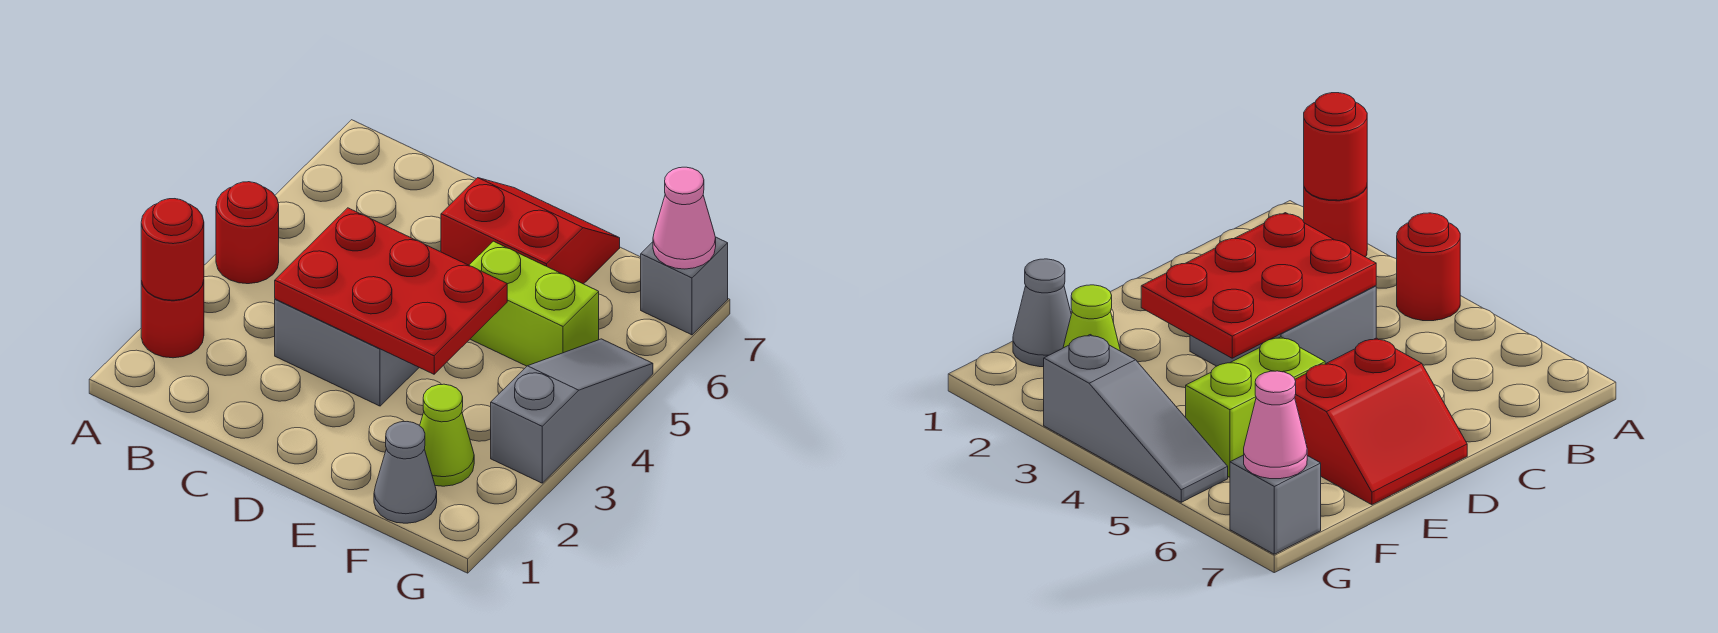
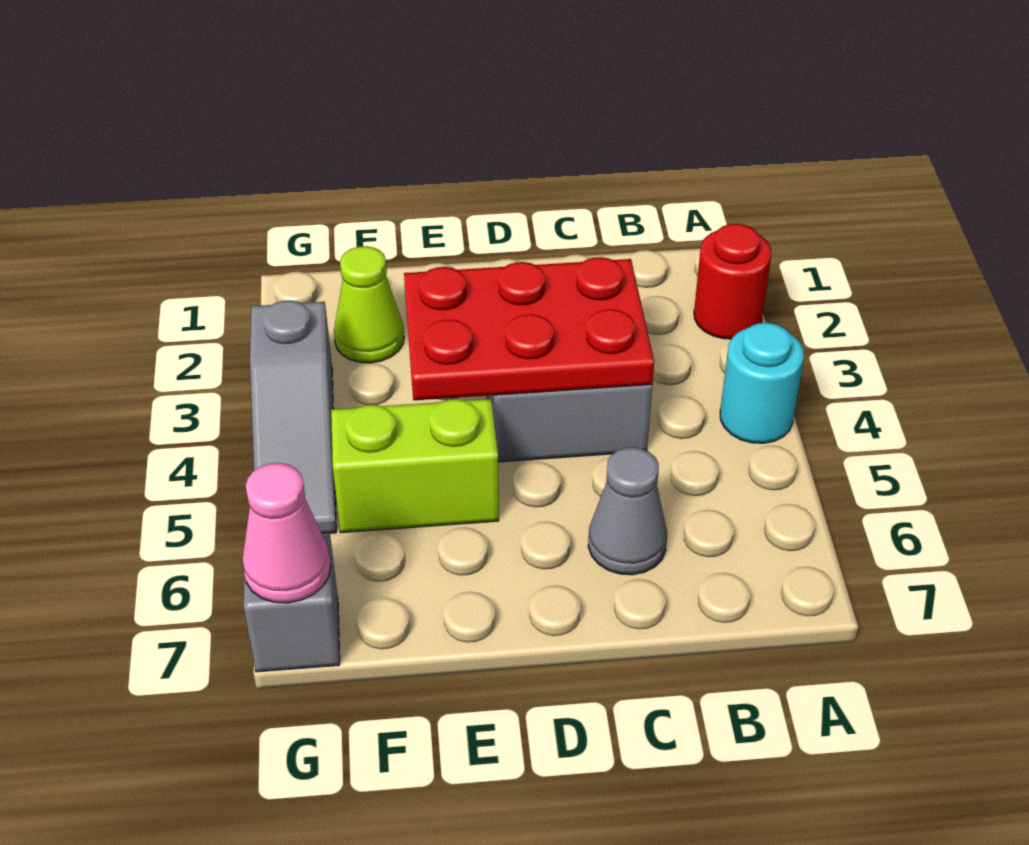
red round brick A2 level 2 -> none
red round brick A4 level 1 -> cyan round brick A4 level 1
red slope D6:E7 level 1 top 6 -> none
grey cone F1 level 1 -> grey cone C6 level 1

